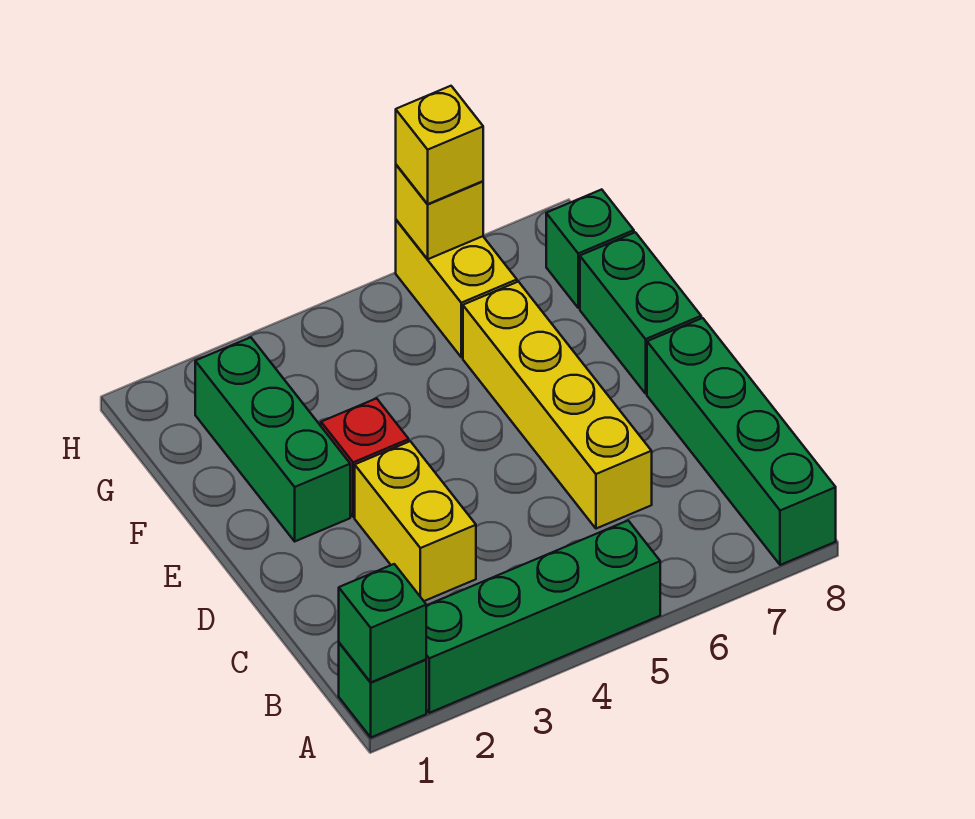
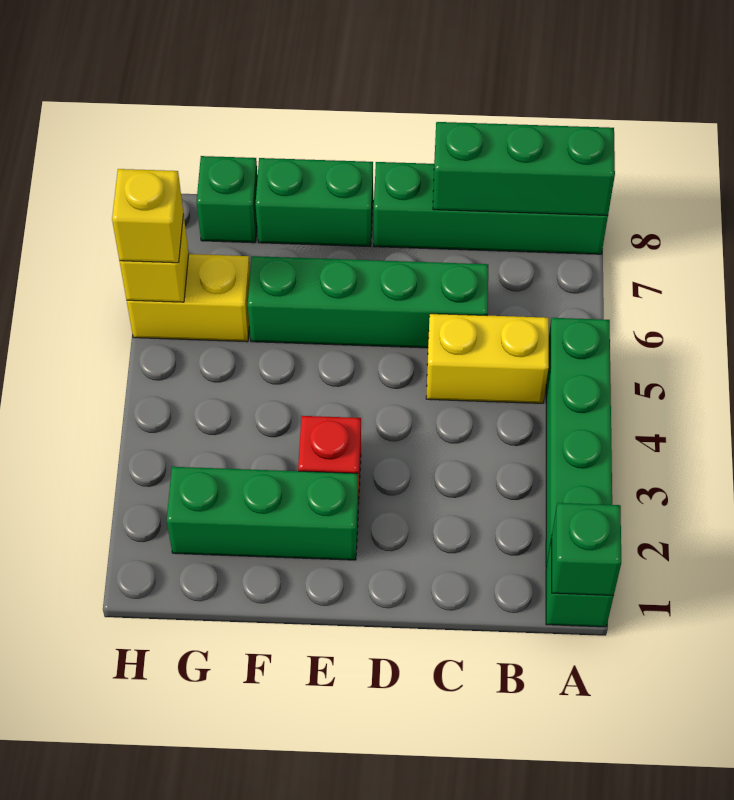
none -> green brick A8:C8 level 2
yellow brick C3:D3 level 1 -> yellow brick B5:C5 level 1
yellow brick C6:F6 level 1 -> green brick C6:F6 level 1

